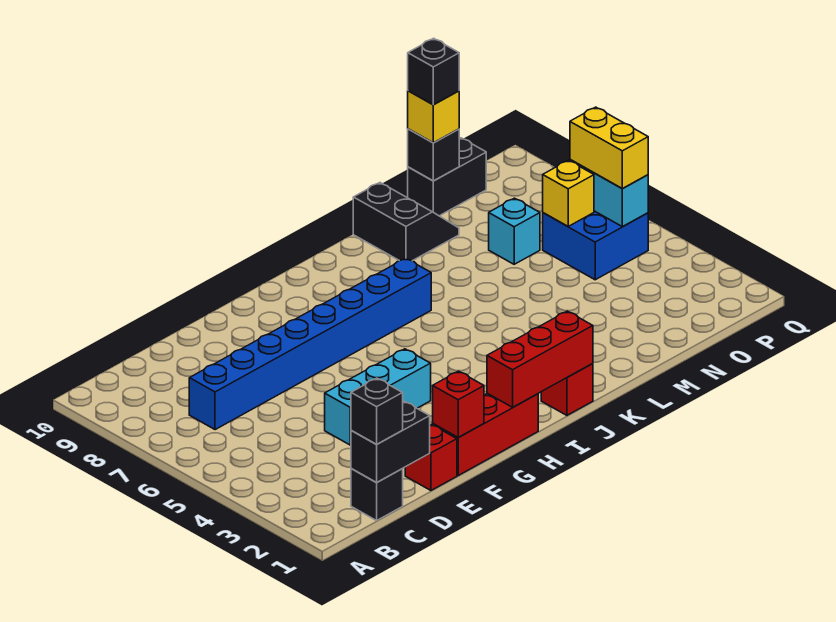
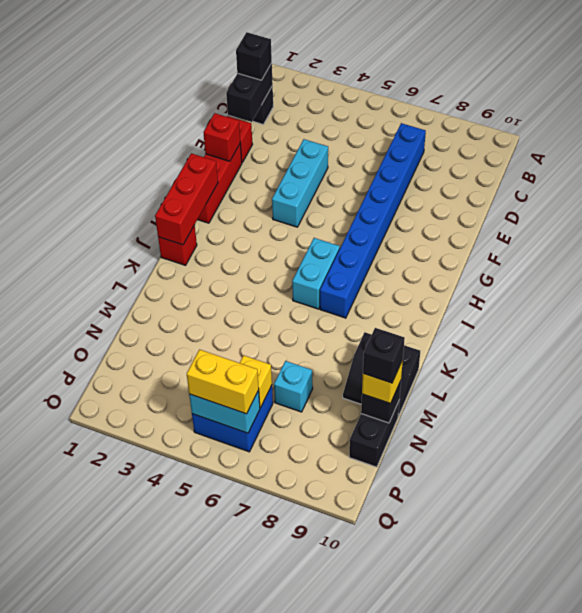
none -> cyan brick I6:J6 level 1

